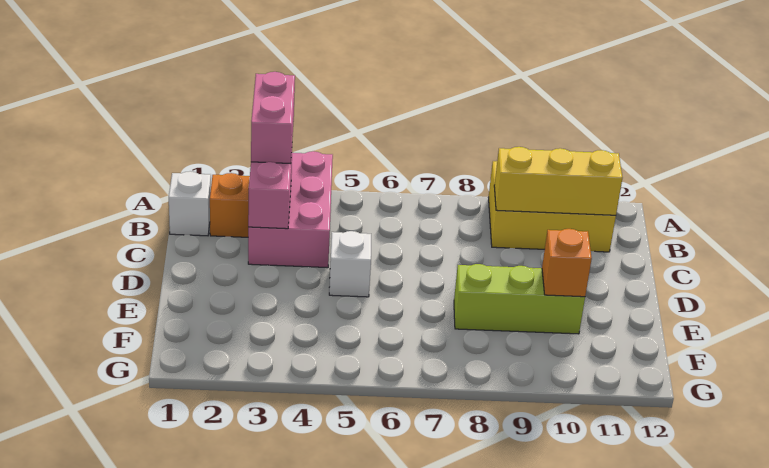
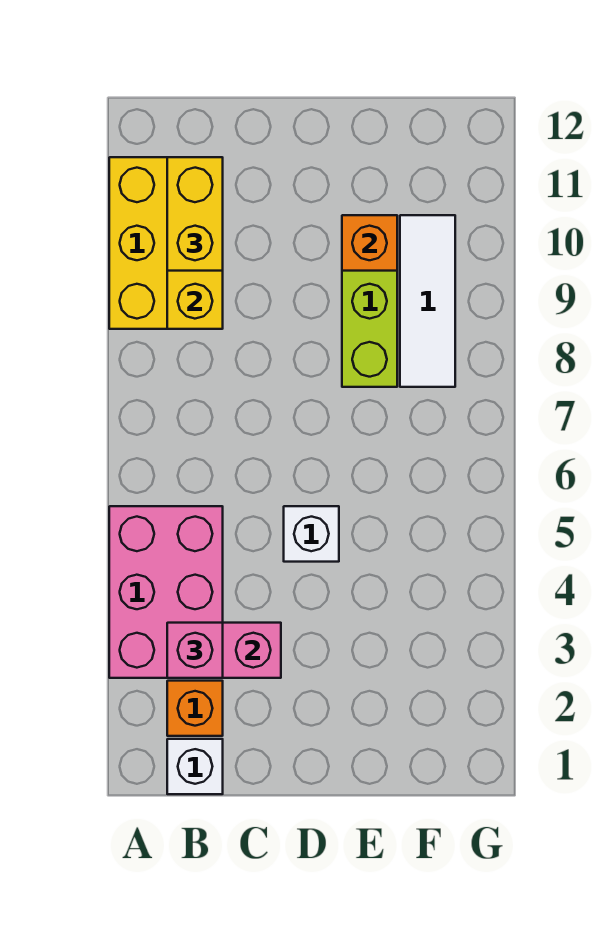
pink brick A3:C4 level 1 -> pink brick A3:B5 level 1
pink brick A3:B3 level 3 -> pink brick B3 level 3
none -> yellow brick B10:B11 level 3
none -> white tile F8:F10 level 1

